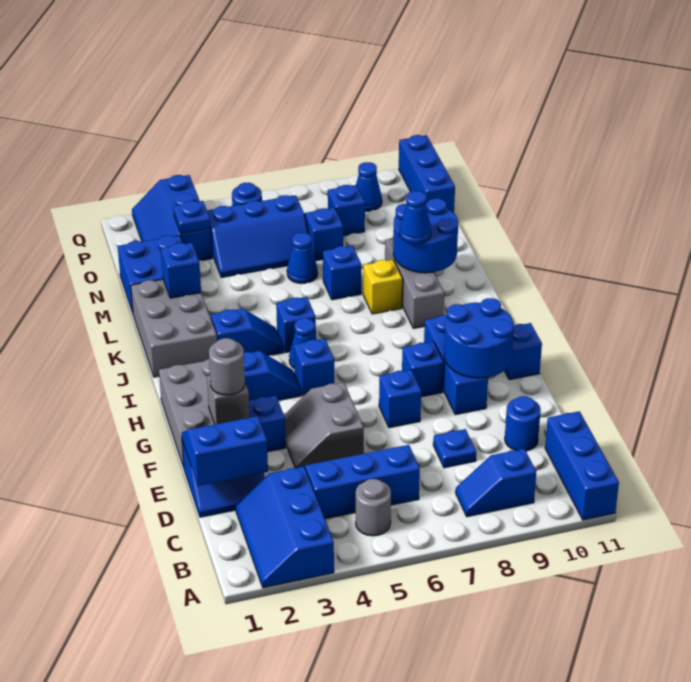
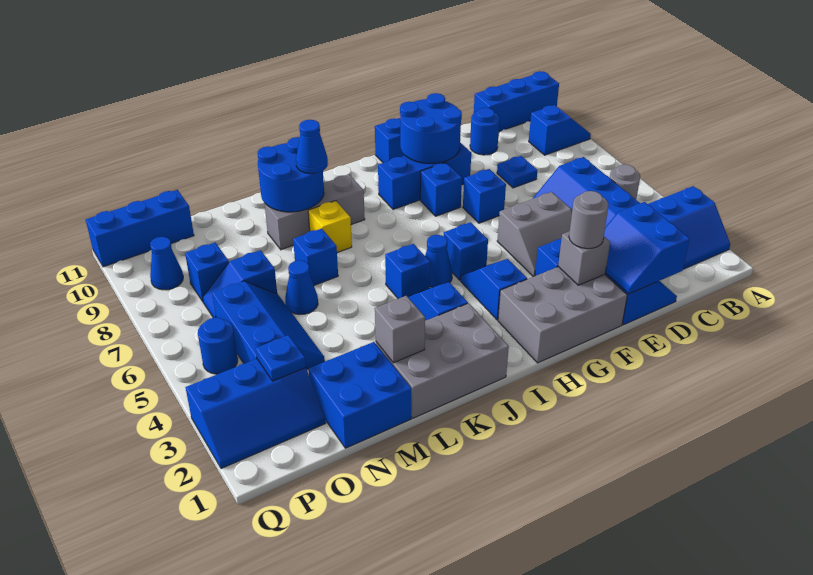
blue slope B8:B9 level 1 top 9 -> blue slope A9:B9 level 1 top B
blue brick L2 level 2 -> grey brick L2 level 2

